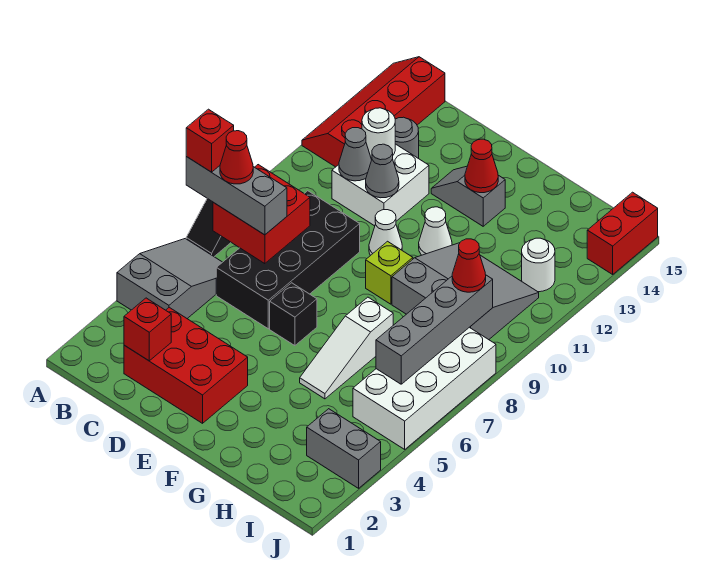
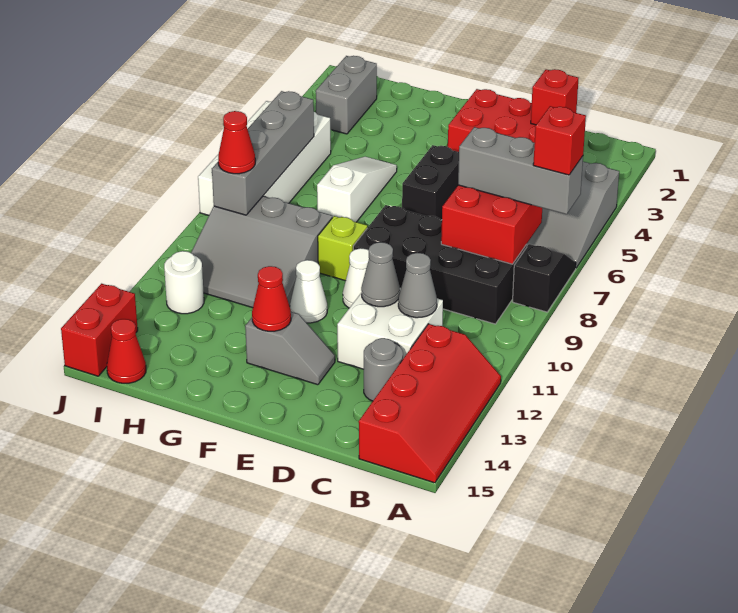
red cone B7 level 4 -> red cone I15 level 1
black brick C6:D9 level 1 -> black brick B8:E9 level 1
white round brick C12 level 2 -> none
black brick E6 level 1 -> black brick E5:E6 level 1
grey brick I3:J3 level 1 -> grey brick I2:I3 level 1

